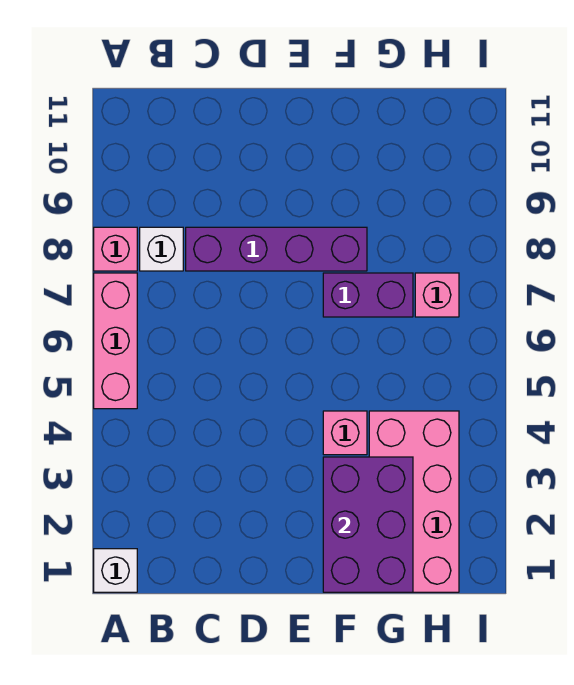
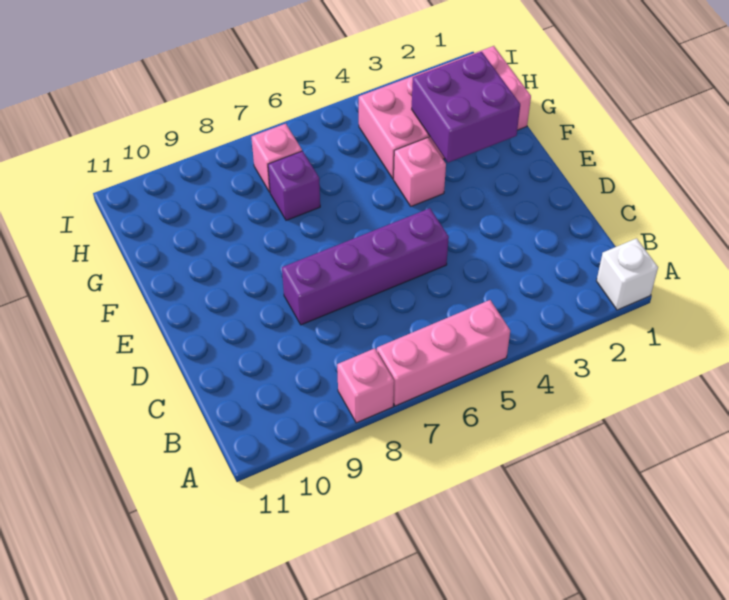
white brick B8 level 1 -> none
purple brick C8:F8 level 1 -> purple brick D5:D8 level 1
purple brick F1:G3 level 2 -> purple brick F2:G3 level 2
purple brick F7:G7 level 1 -> purple brick G7 level 1

